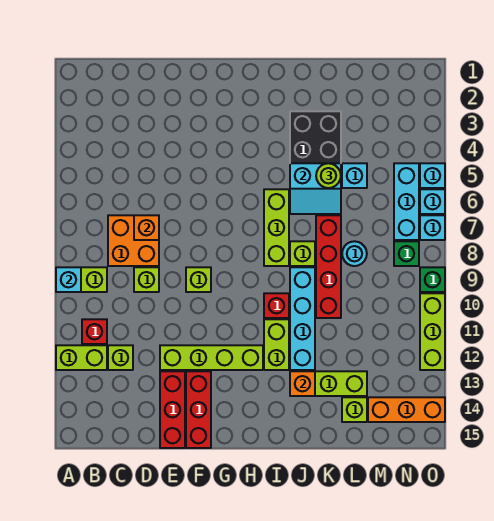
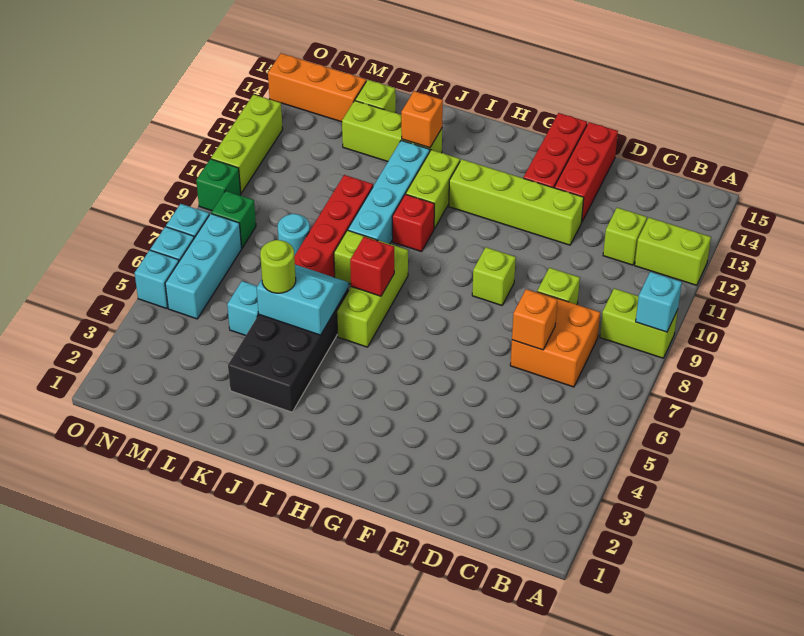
red brick B11 level 1 -> red brick I7 level 2

